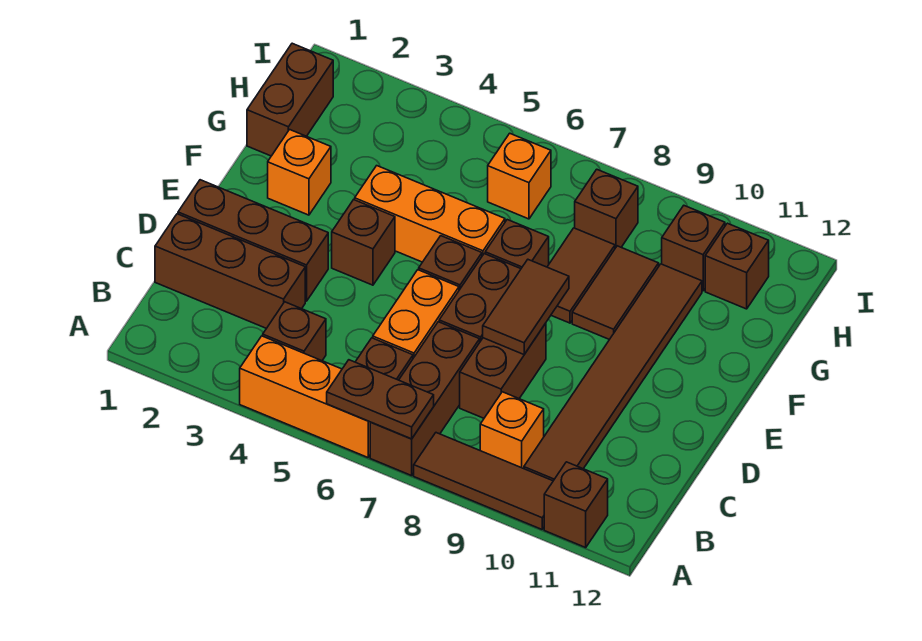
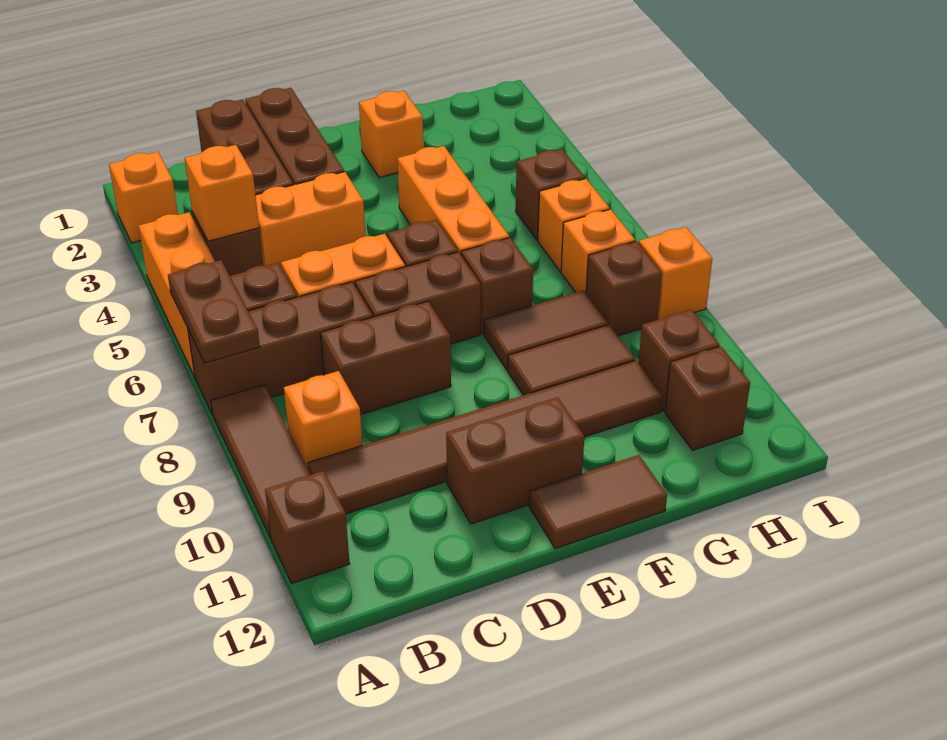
none -> orange brick A2 level 1
none -> orange brick B4 level 2
none -> orange brick C4:D4 level 1
brown tile D8:E8 level 2 -> brown tile E12:F12 level 1
brown brick E4 level 1 -> brown brick H5 level 1
brown brick G1:H1 level 1 -> brown brick D11:E11 level 1
none -> orange brick H7 level 1
none -> orange brick I8 level 1

